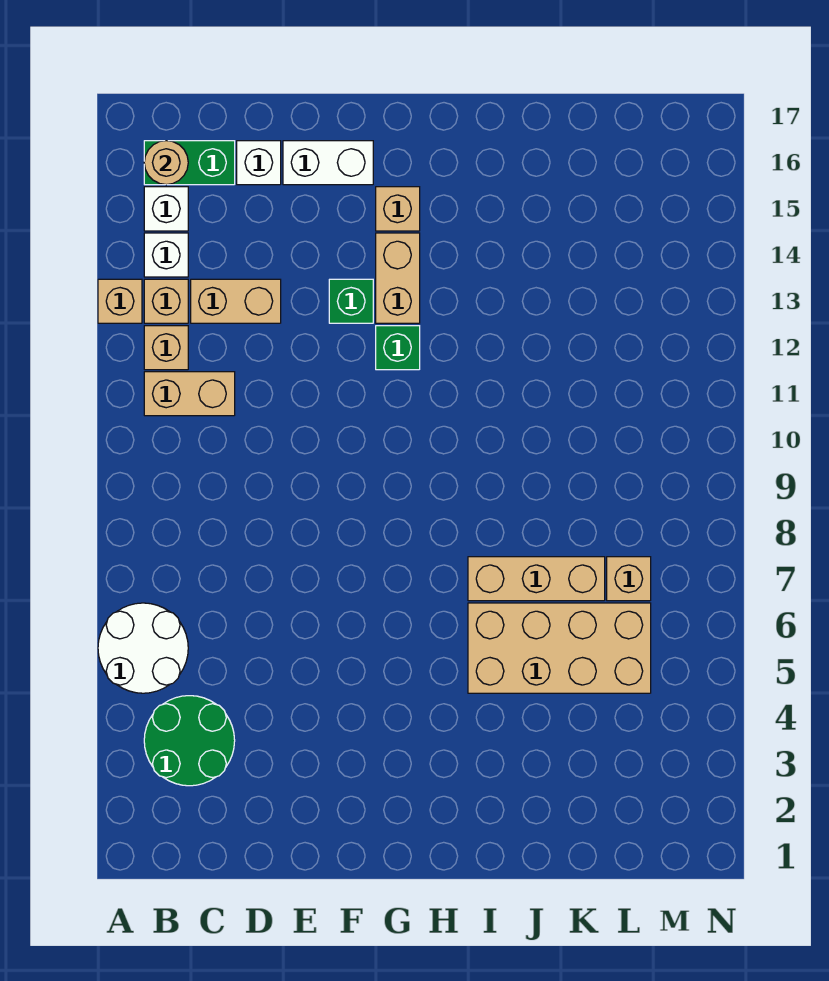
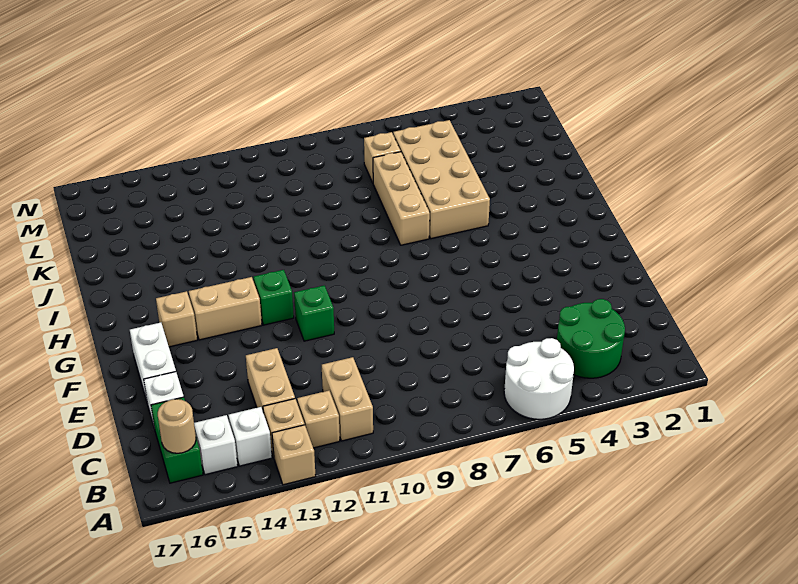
green brick F13 level 1 -> green brick F11 level 1

